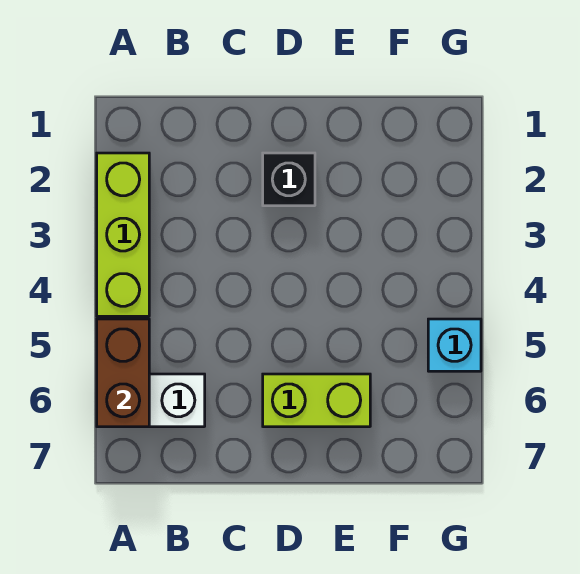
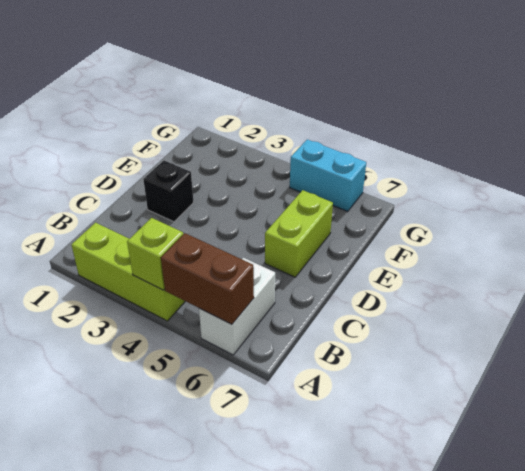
none -> lime brick A4 level 2
cyan brick G5 level 1 -> cyan brick G5:G6 level 1

